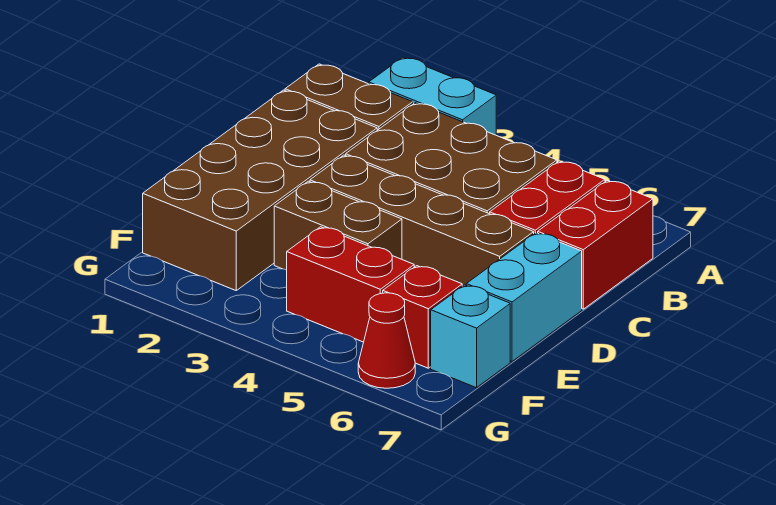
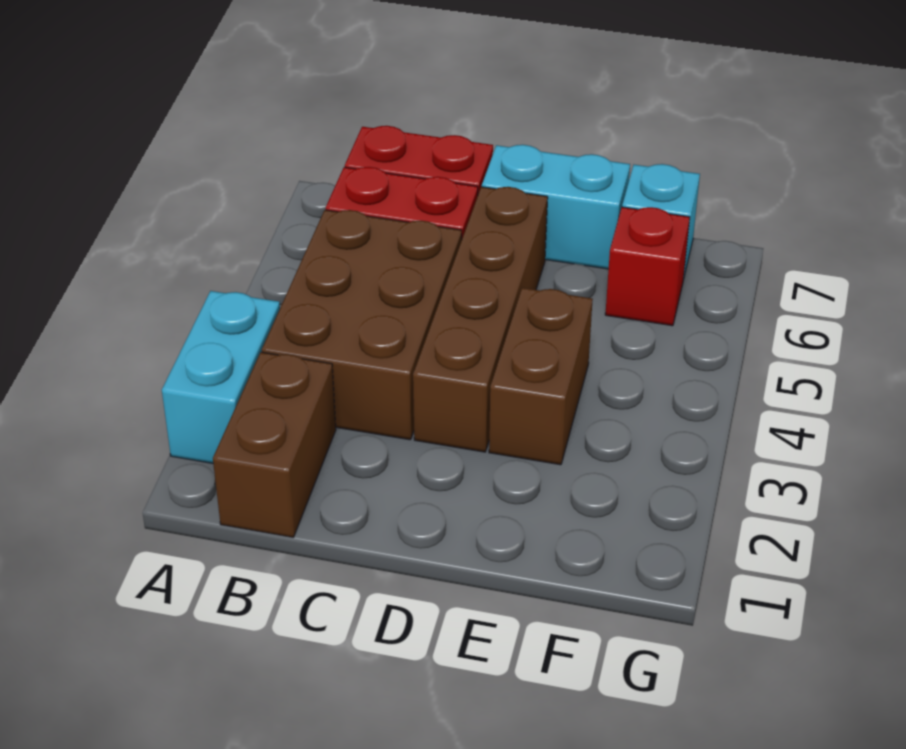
brown brick C1:F2 level 1 -> none
red brick F4:F5 level 1 -> none
red cone G6 level 1 -> none

